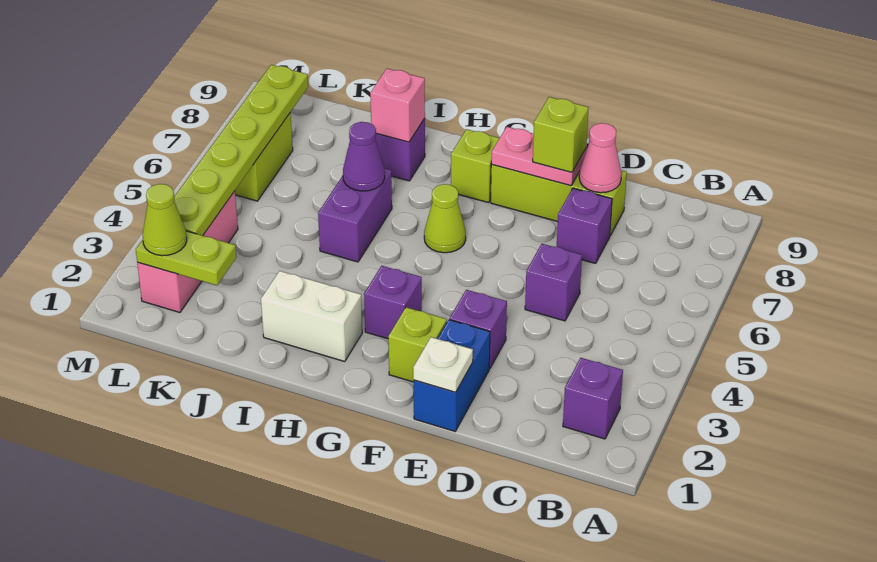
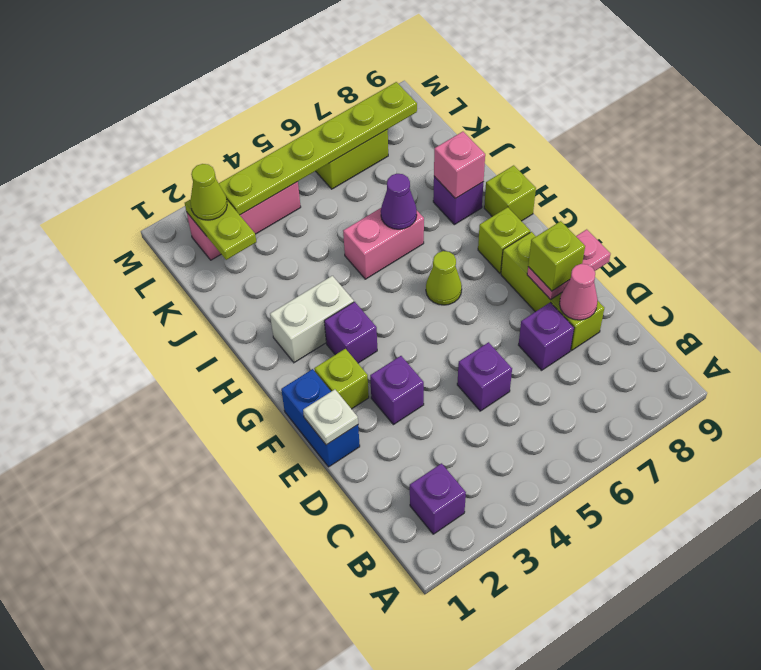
blue brick E1:E2 level 1 -> blue brick E1:F1 level 1
pink plate E8:F8 level 2 -> pink plate E8:E9 level 2
white brick H2:I2 level 1 -> white brick H2:H3 level 1
none -> lime brick H9 level 1
purple brick I5:I6 level 1 -> pink brick I5:I6 level 1

